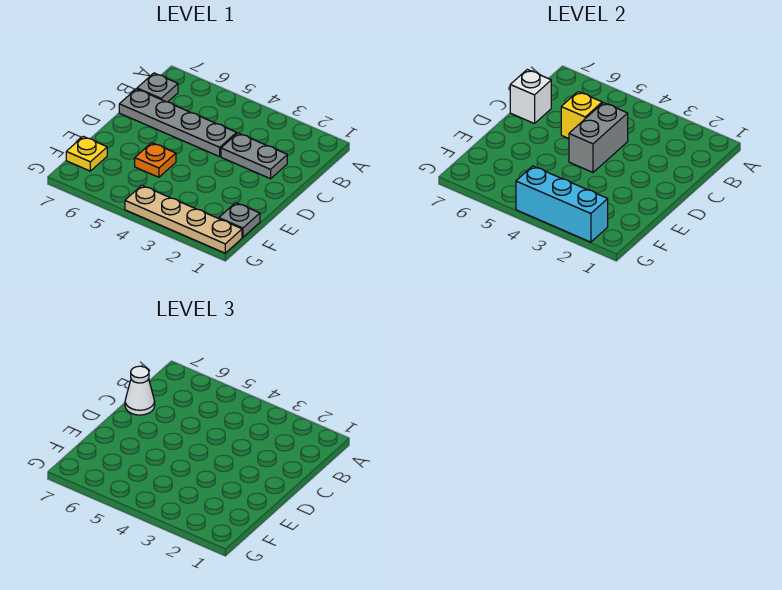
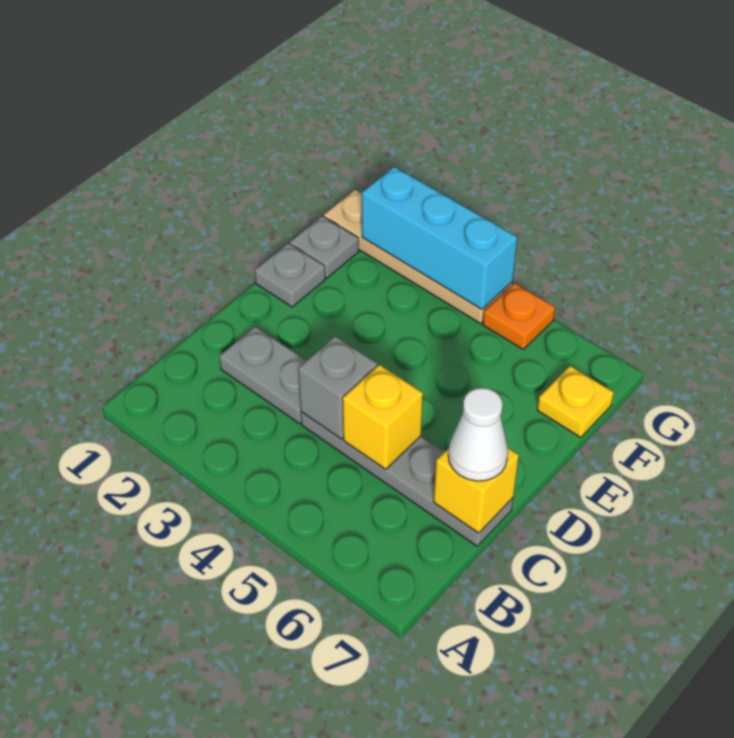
grey plate B7 level 1 -> grey plate E1 level 1
grey brick C4:D4 level 2 -> grey brick C4 level 2
white brick C7 level 2 -> yellow brick C7 level 2
orange plate E5 level 1 -> orange plate G5 level 1

